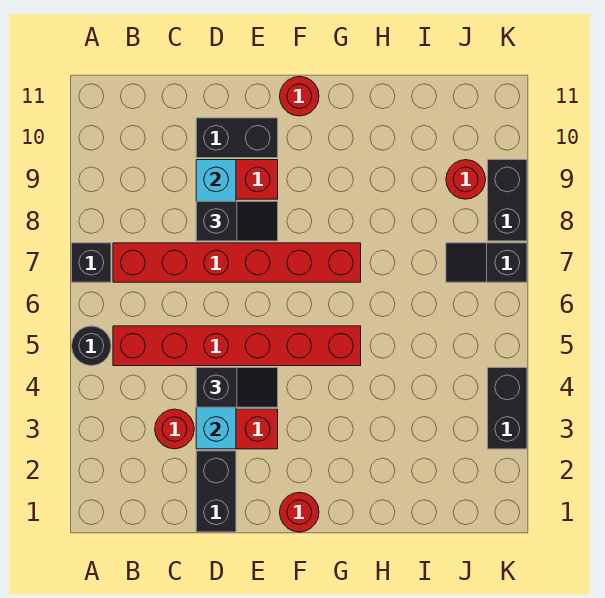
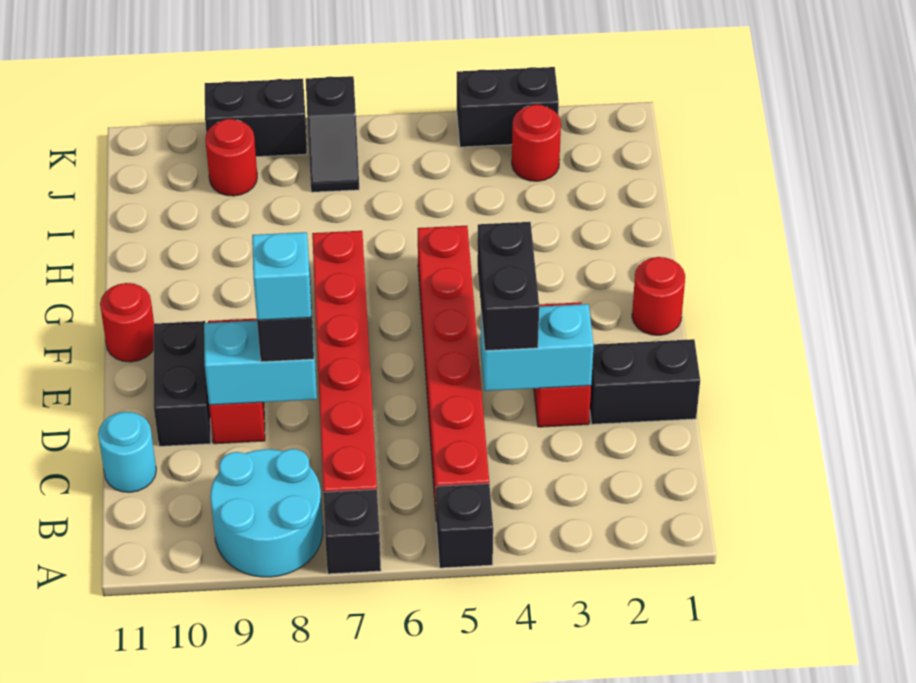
black round brick A5 level 1 -> black brick A5 level 1
none -> cyan round brick A8:B9 level 1
red round brick C3 level 1 -> red round brick J3 level 1
none -> cyan round brick C11 level 1
black slope D4:E4 level 3 top D -> black brick D4:E4 level 3
none -> cyan brick D8 level 4

